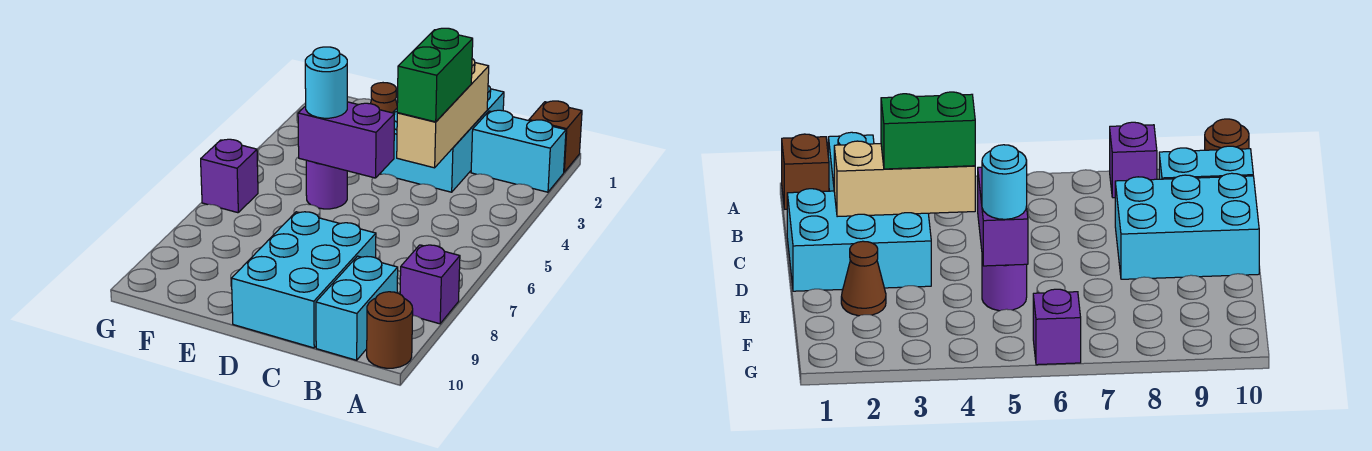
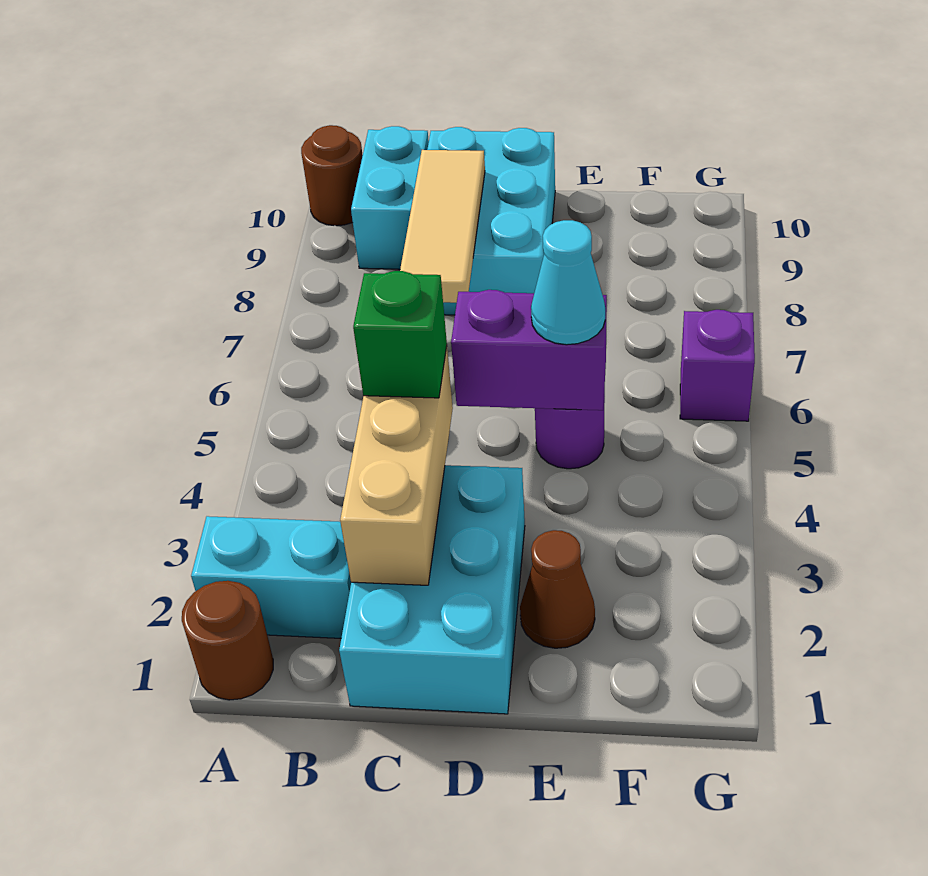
brown brick A1 level 1 -> brown round brick A1 level 1
purple brick A8 level 1 -> none
green brick C3:C4 level 3 -> green brick C4 level 3
none -> tan tile C7:C9 level 2
cyan round brick E5 level 3 -> cyan cone E5 level 3

